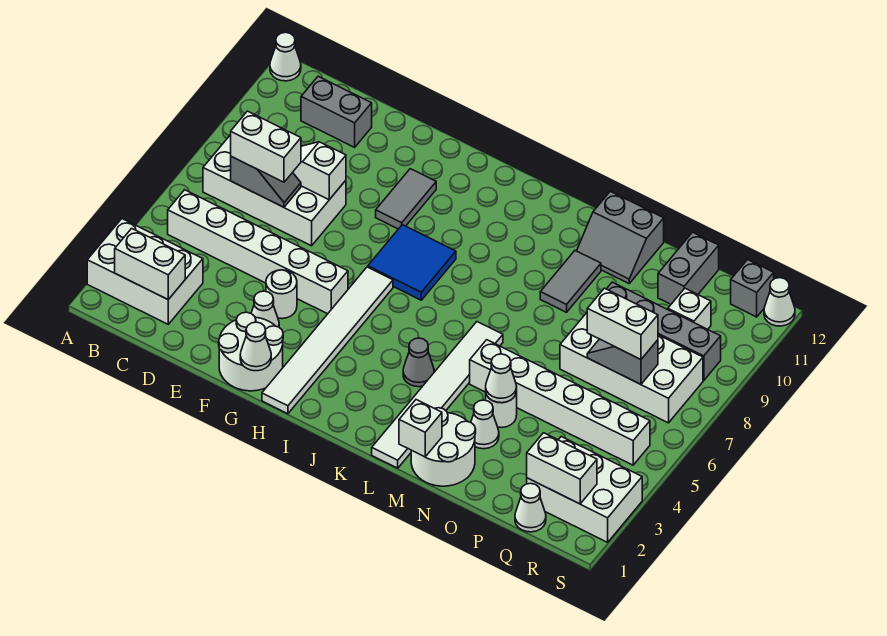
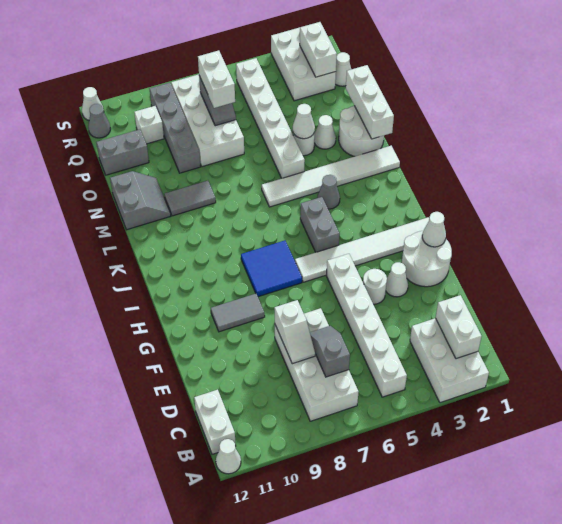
white brick C7:D7 level 3 -> white brick B12:C12 level 1
grey brick C11:D11 level 1 -> grey brick I5:J5 level 1
white brick M1 level 2 -> white brick M1:O1 level 2
grey brick R12 level 1 -> grey cone R12 level 1

